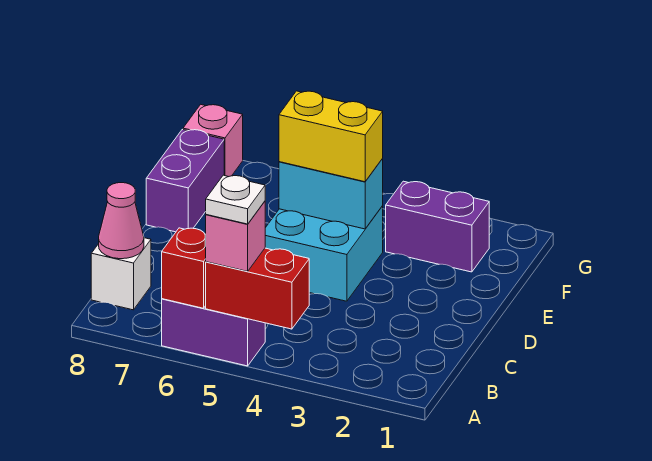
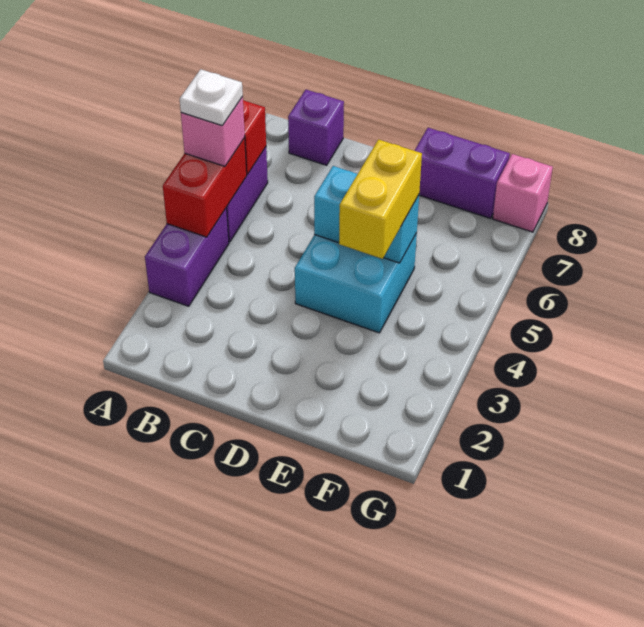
white brick B8 level 1 -> purple brick B8 level 1
pink cone B8 level 2 -> none
cyan brick E4:E5 level 2 -> cyan brick D5:E5 level 2
purple brick F2:F3 level 1 -> purple brick A3:A4 level 1

